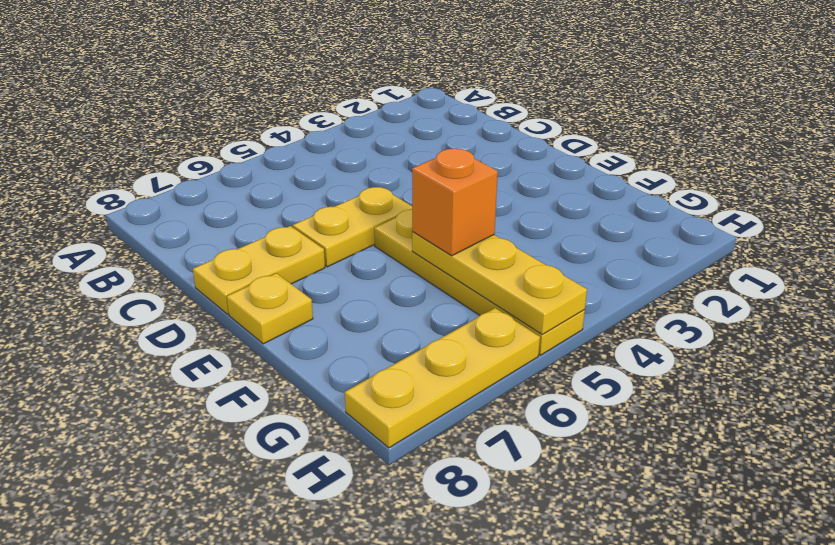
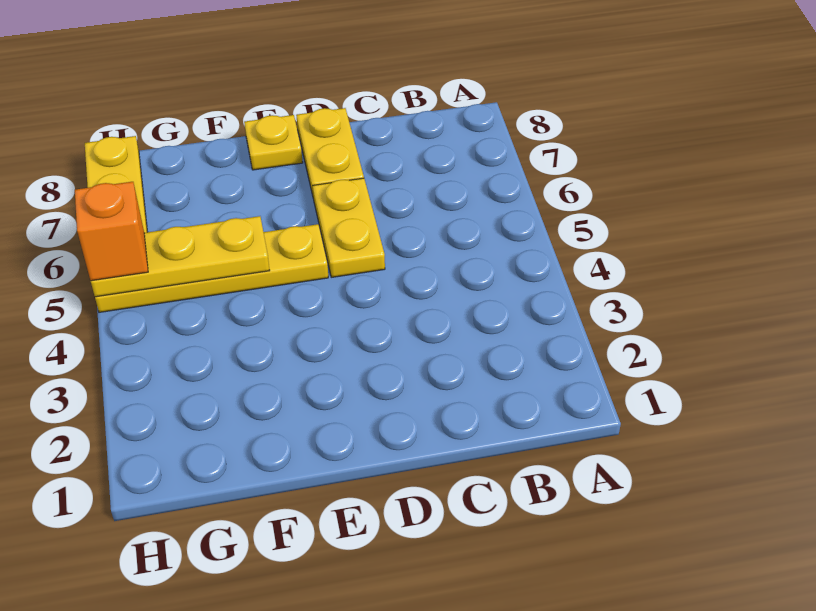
orange brick F5 level 3 -> orange brick H5 level 3

